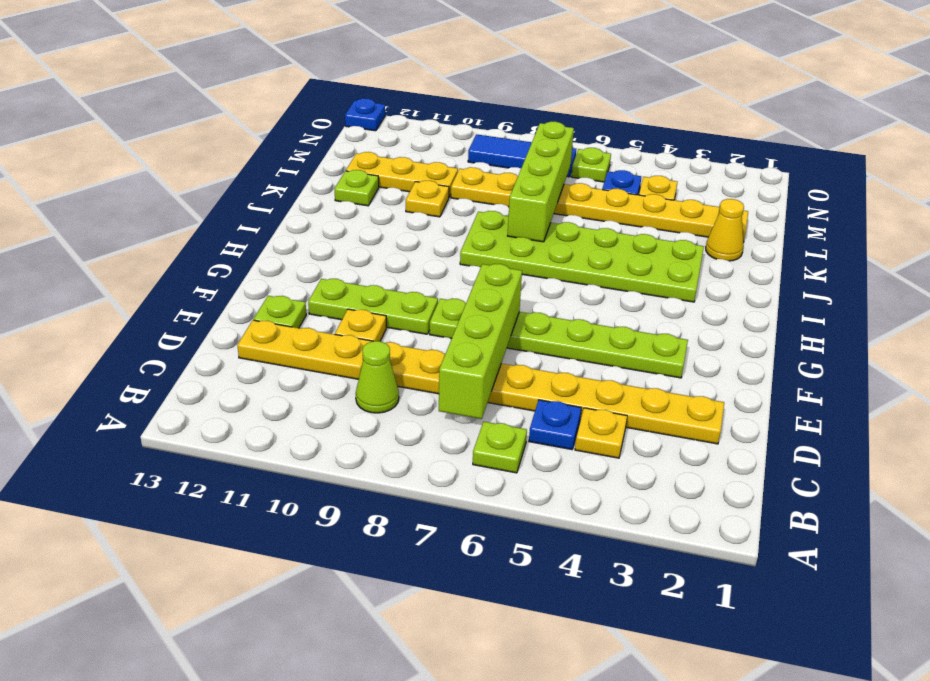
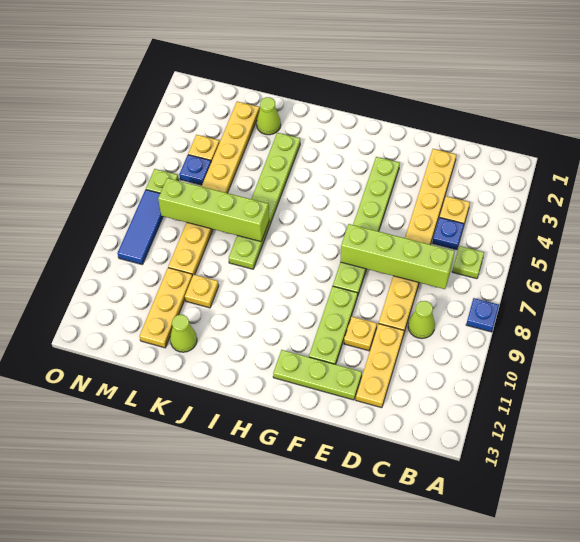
lime plate E12 level 1 -> lime plate E12:G12 level 1
lime plate I3:J8 level 1 -> lime plate J3:J8 level 1
yellow cone K2 level 1 -> lime cone K2 level 1
lime plate K12 level 1 -> lime cone K12 level 1
blue plate O13 level 1 -> blue plate A8 level 1

